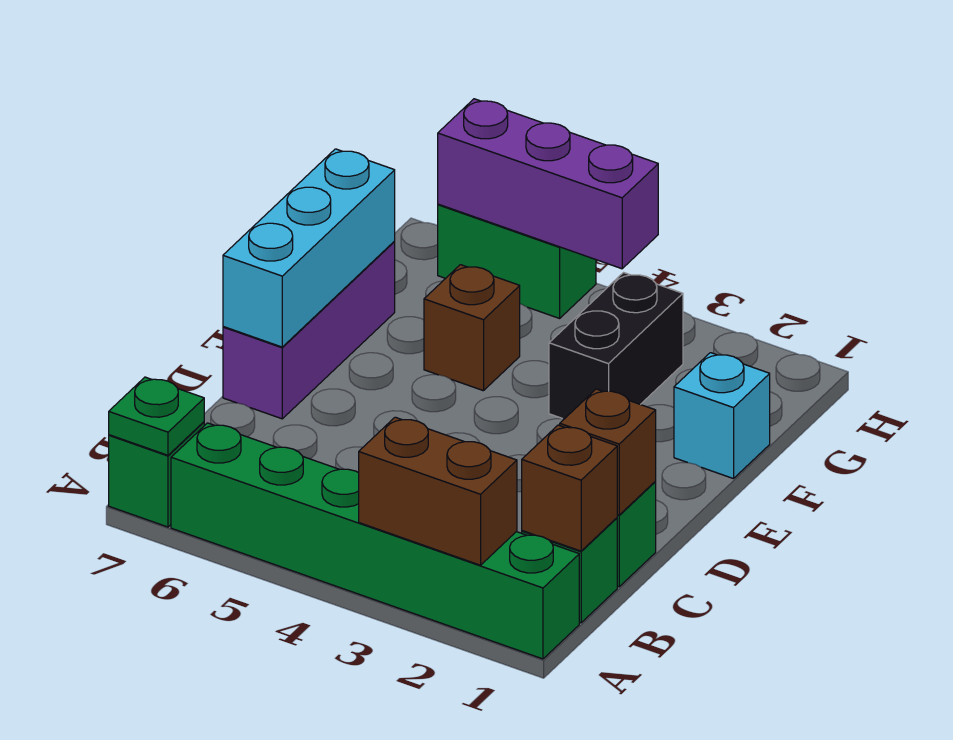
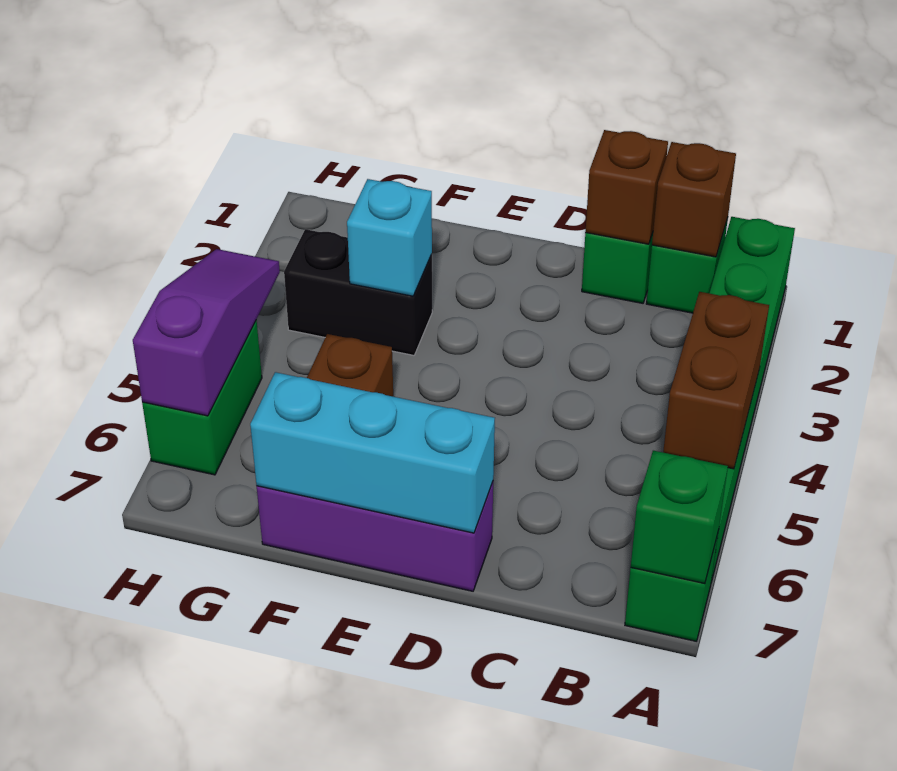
brown brick A2:A3 level 2 -> brown brick A4:A5 level 2
green plate A7 level 2 -> green brick A7 level 2
cyan brick F1 level 1 -> cyan brick F3 level 2
purple brick H4:H6 level 2 -> purple slope H4:H6 level 2 top 6

